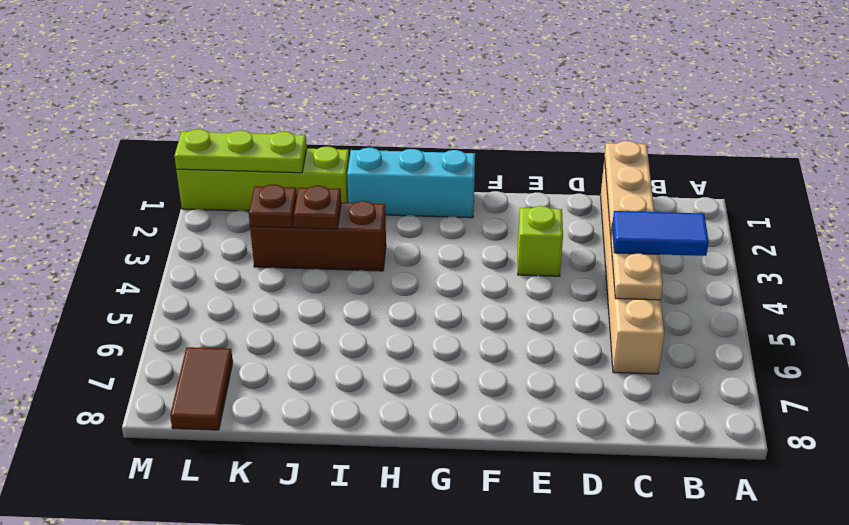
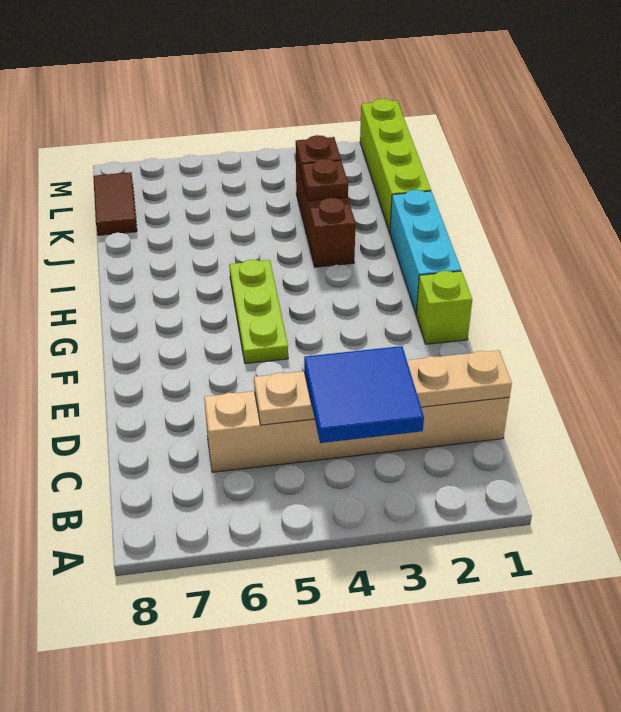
blue tile B4:C4 level 3 -> blue tile B3:C4 level 3
lime brick E3 level 1 -> lime brick F1 level 1
lime plate K1:M1 level 2 -> lime plate F5:H5 level 1
brown tile L7:L8 level 1 -> brown tile K8:L8 level 1

